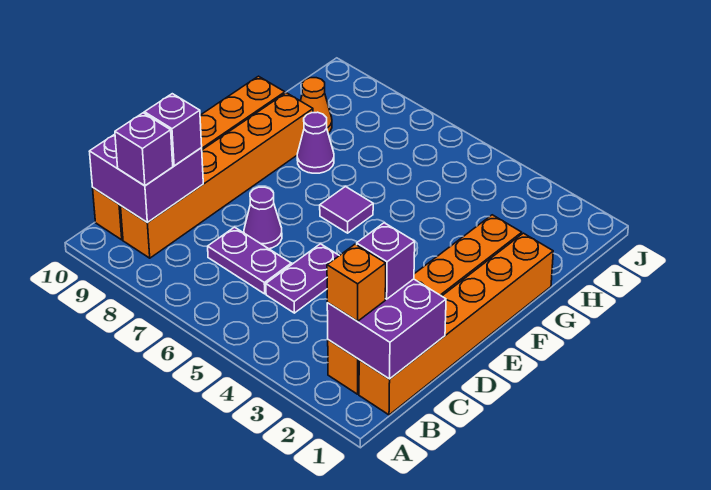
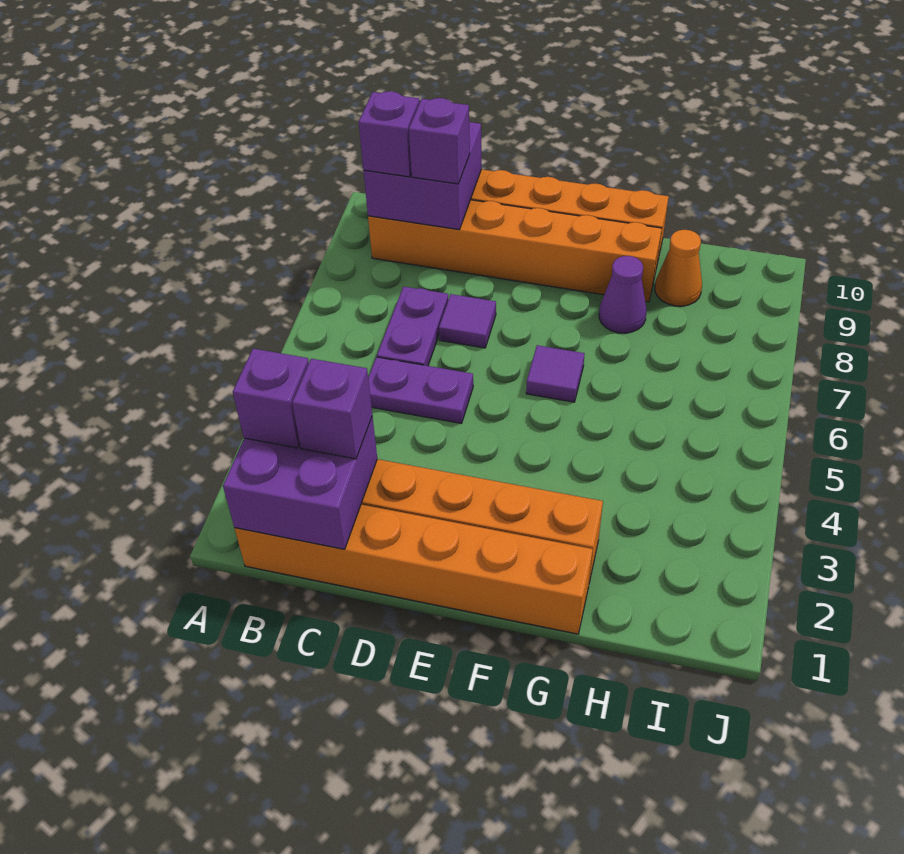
orange brick B2 level 3 -> purple brick B2 level 3
purple cone D7 level 1 -> purple tile D7 level 1

